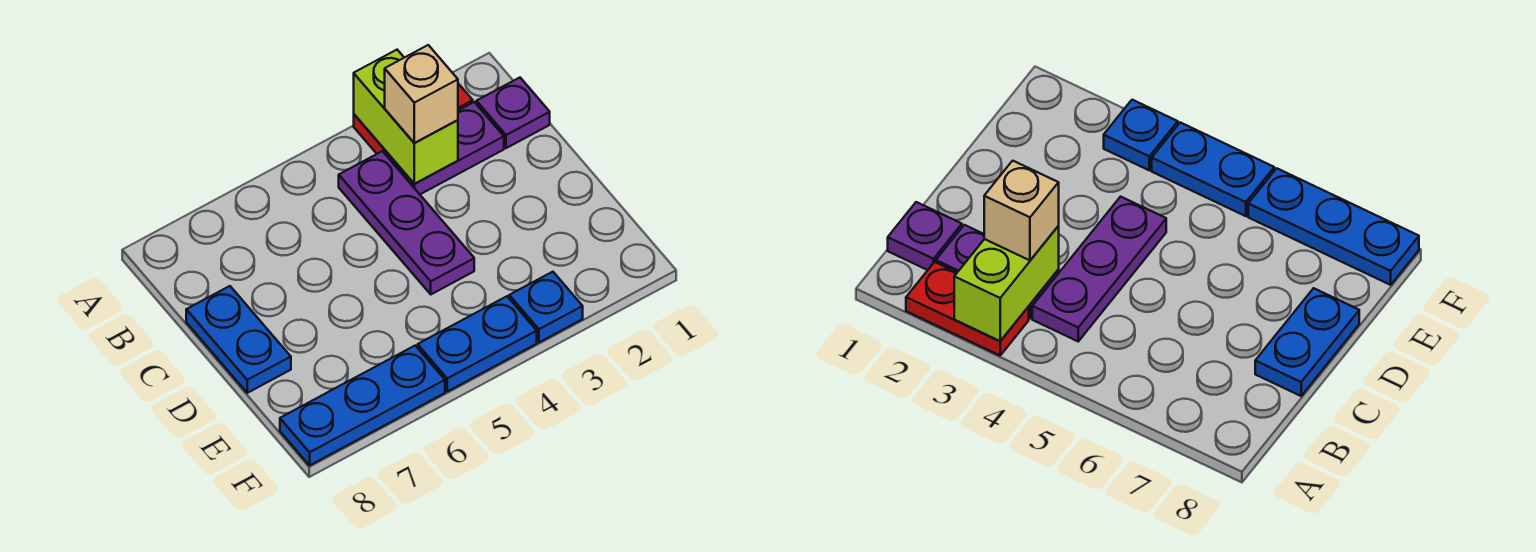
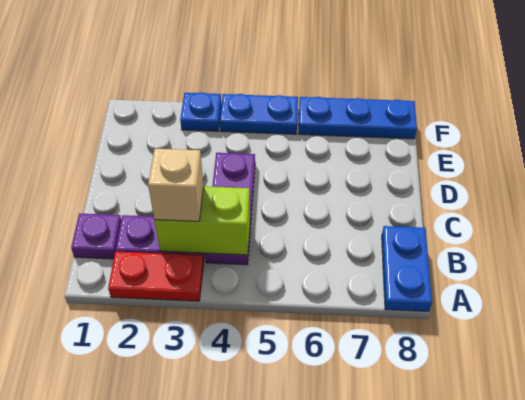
lime brick A3:B3 level 2 -> lime brick B3:B4 level 2
blue plate C8:D8 level 1 -> blue plate A8:B8 level 1

